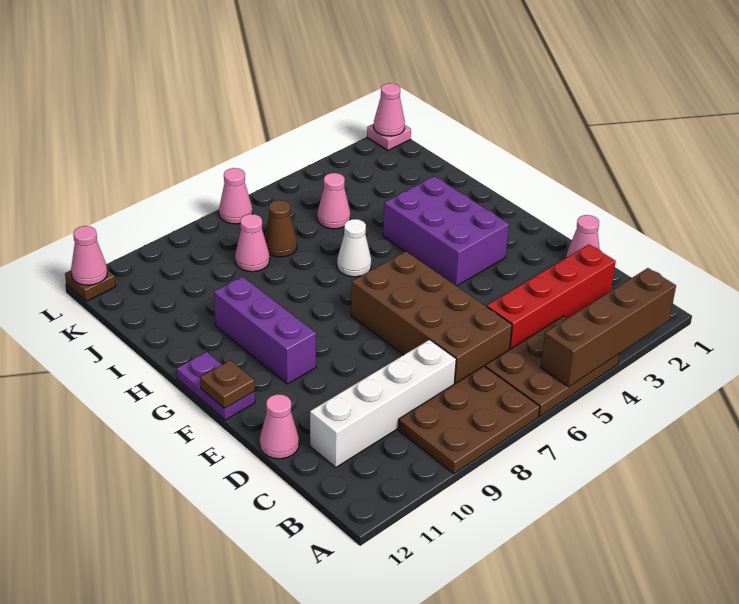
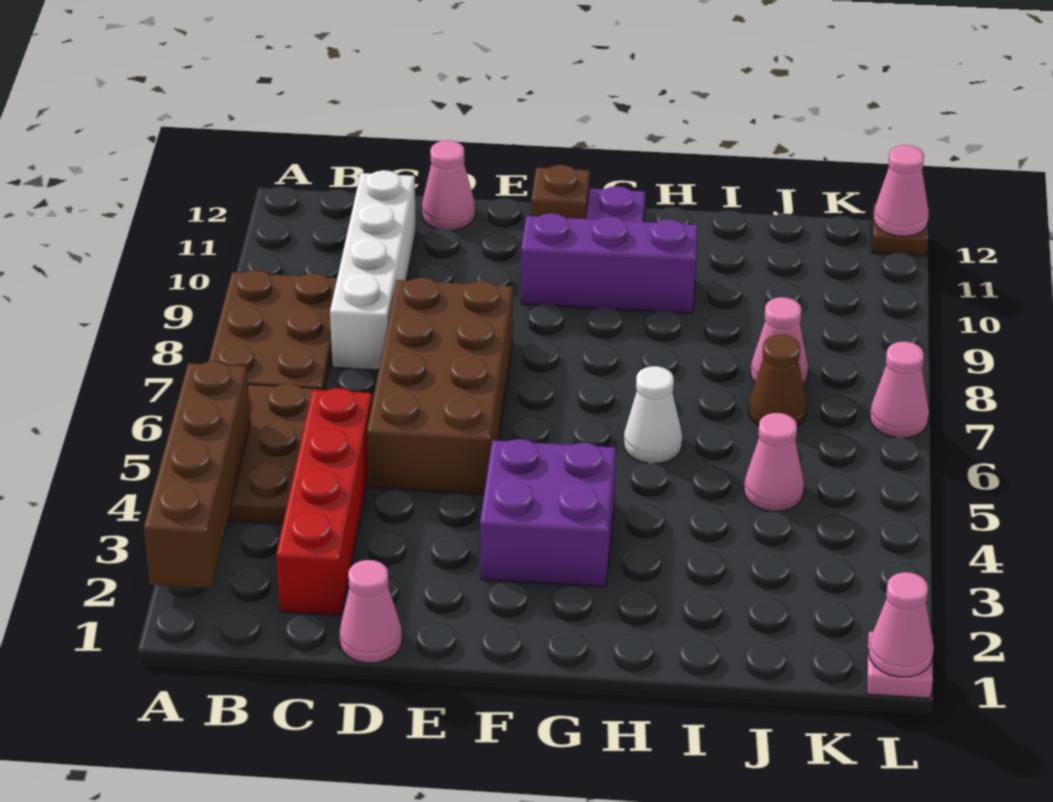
brown brick C6:F7 level 1 -> brown brick D5:E8 level 1
purple brick F3:H4 level 1 -> purple brick F3:G4 level 1

